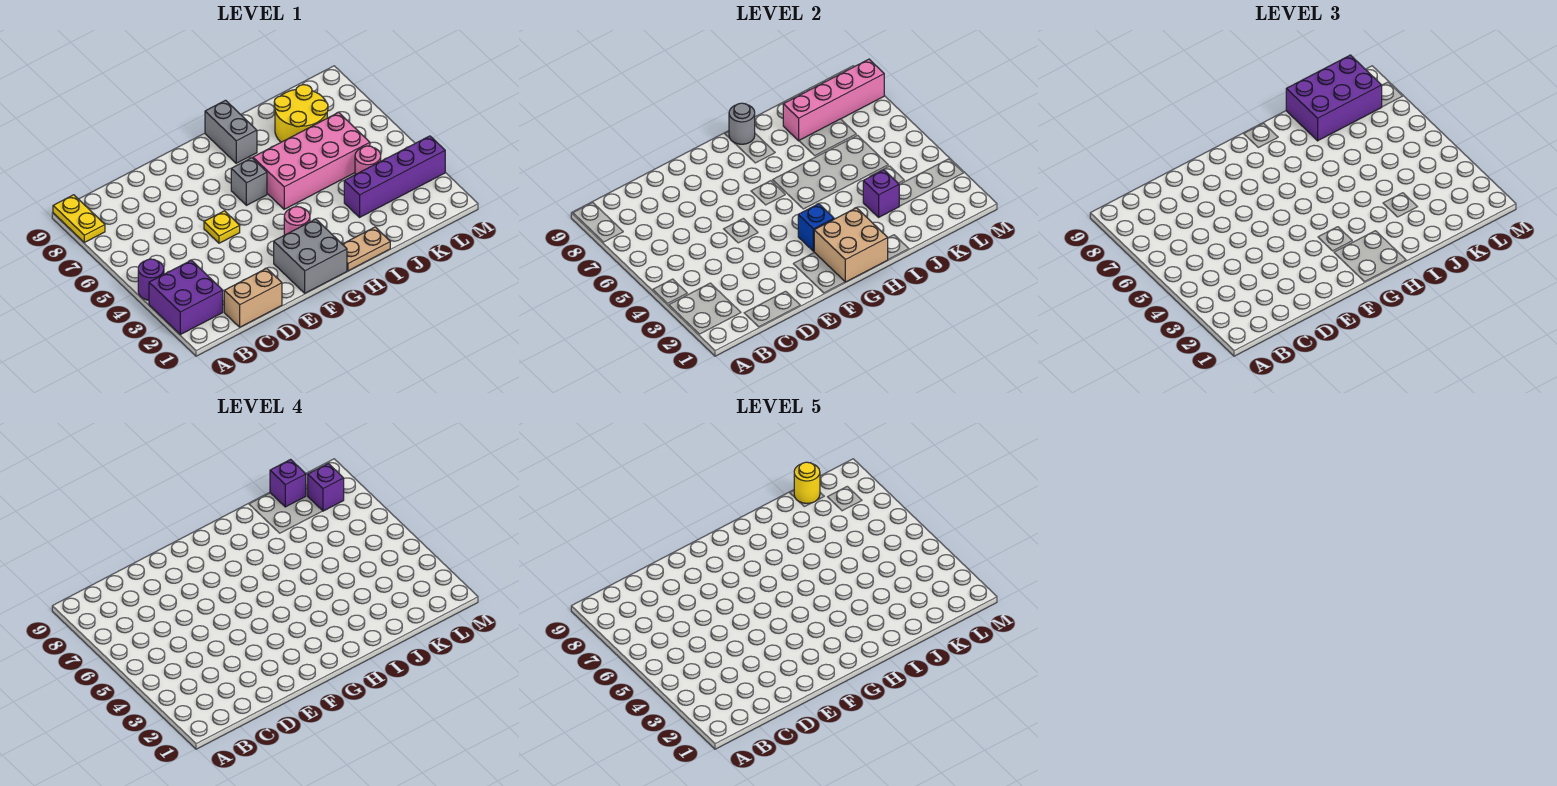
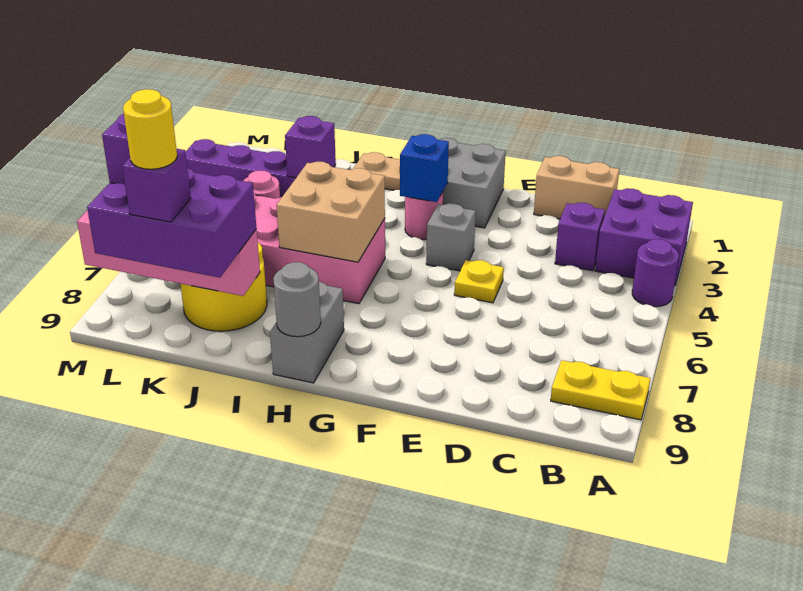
yellow plate A8:A9 level 1 -> yellow plate A8:B8 level 1
none -> purple brick C3 level 1
tan brick G1:H2 level 2 -> tan brick H5:I6 level 2
grey brick G6 level 1 -> grey brick F4 level 1

